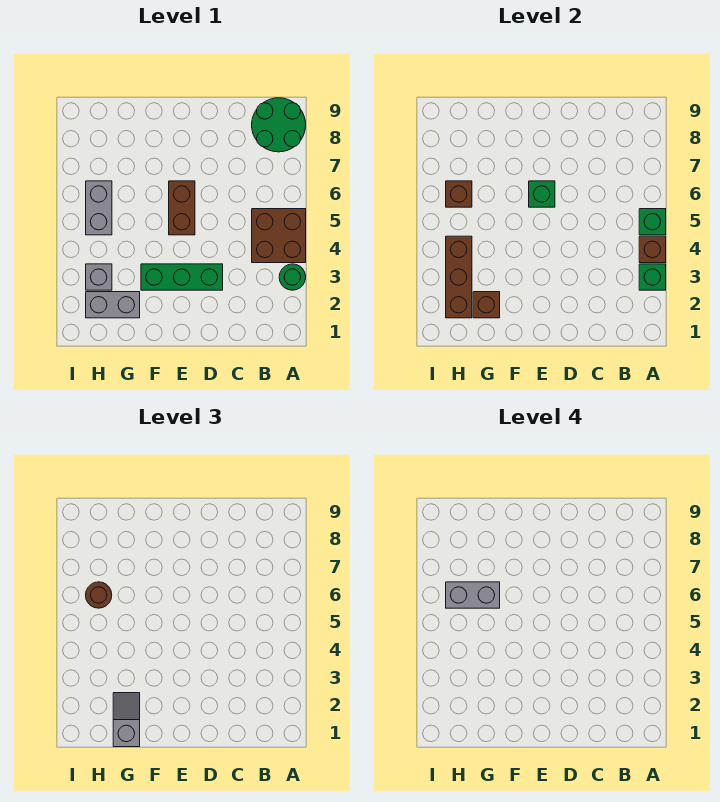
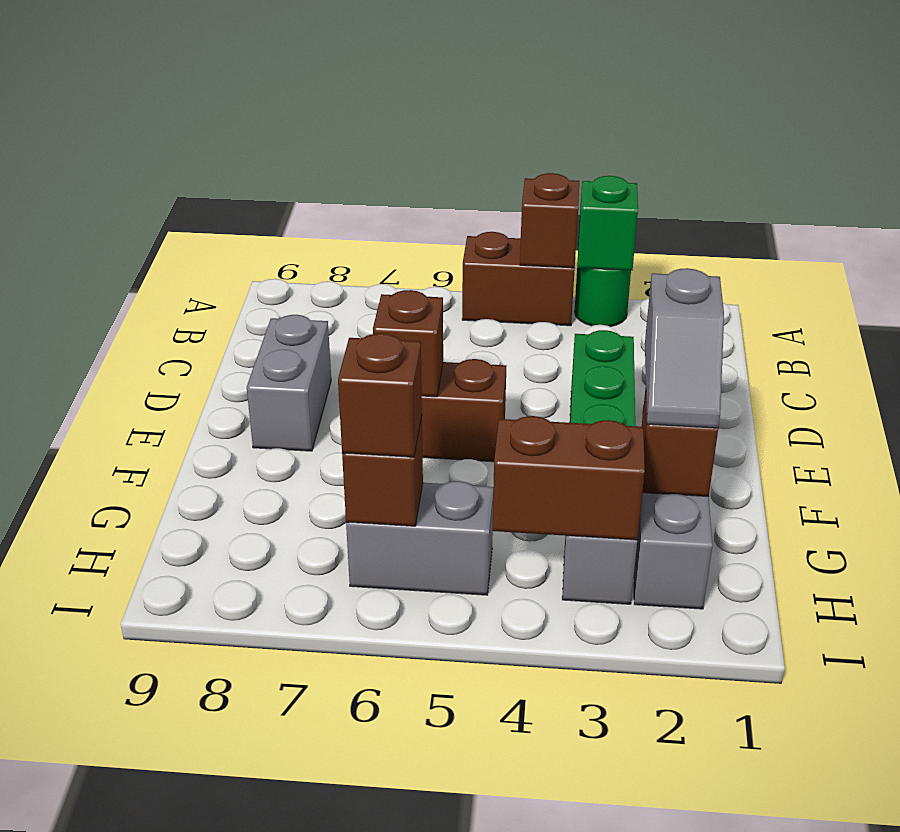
brown brick A4:B5 level 1 -> brown brick A4:A5 level 1
green brick A5 level 2 -> none
green round brick A8:B9 level 1 -> none
green brick E6 level 2 -> brown brick E6 level 2
grey slope G1:G2 level 3 top 1 -> grey slope F2:G2 level 3 top F
grey brick G6:H6 level 4 -> grey brick D8:E8 level 1
brown brick H2:H4 level 2 -> brown brick H3:H4 level 2
brown round brick H6 level 3 -> brown brick H6 level 3

